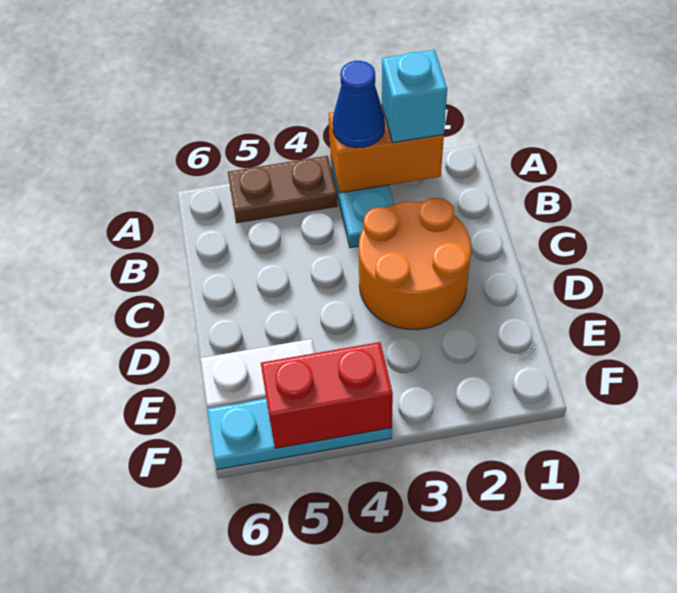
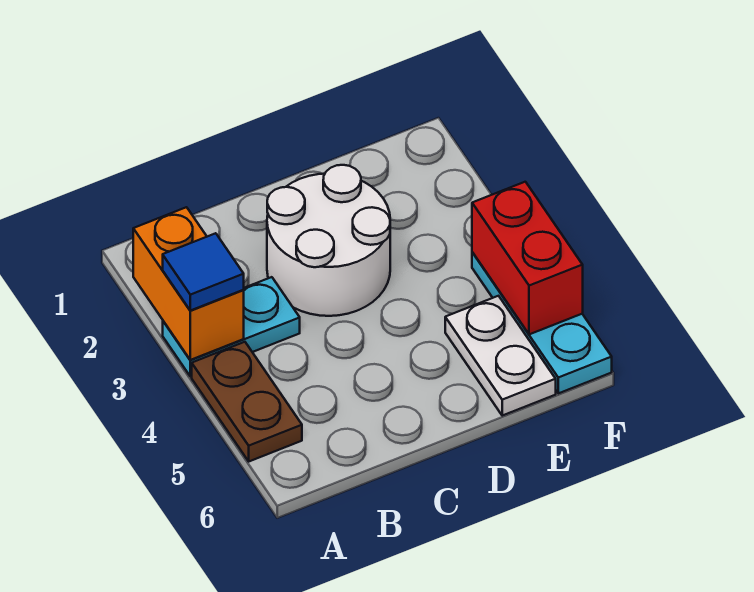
cyan brick A2 level 3 -> none
blue cone A3 level 3 -> blue tile A3 level 3
orange round brick C2:D3 level 1 -> white round brick C2:D3 level 1

